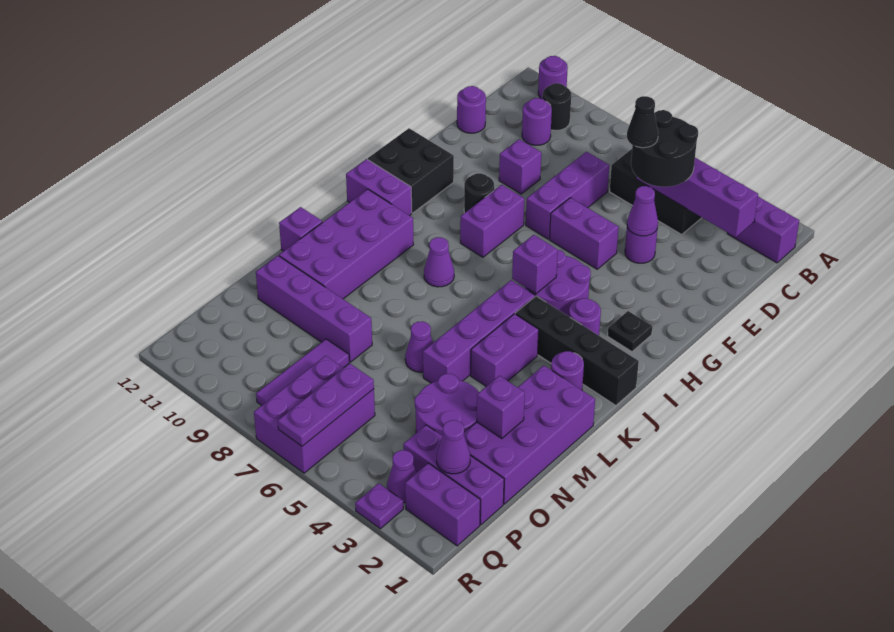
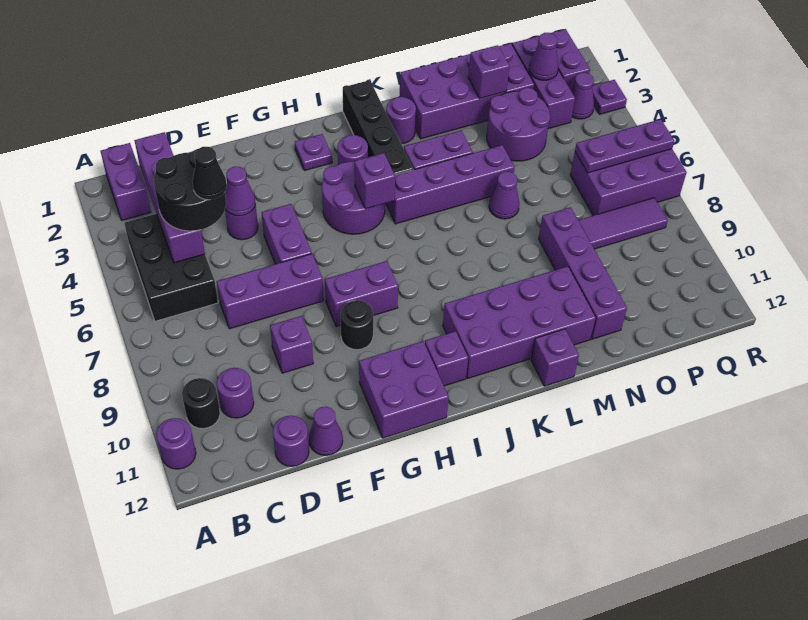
black brick G11:H12 level 1 -> purple brick G11:H12 level 1
black plate H2 level 1 -> purple plate H2 level 1
purple brick I11:I12 level 1 -> purple brick I11 level 1
purple cone J8 level 1 -> purple cone E12 level 1

